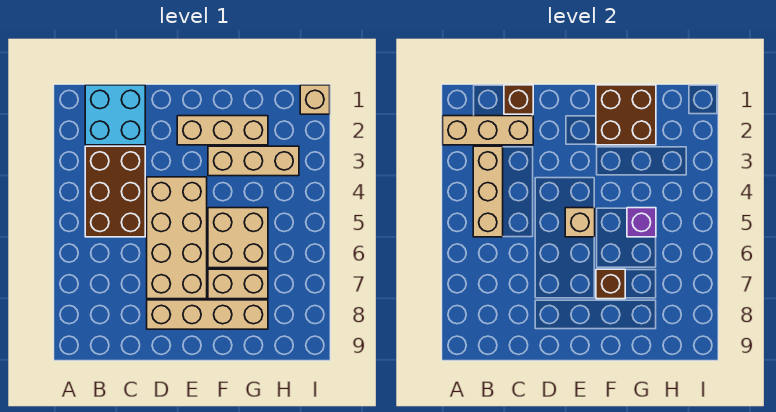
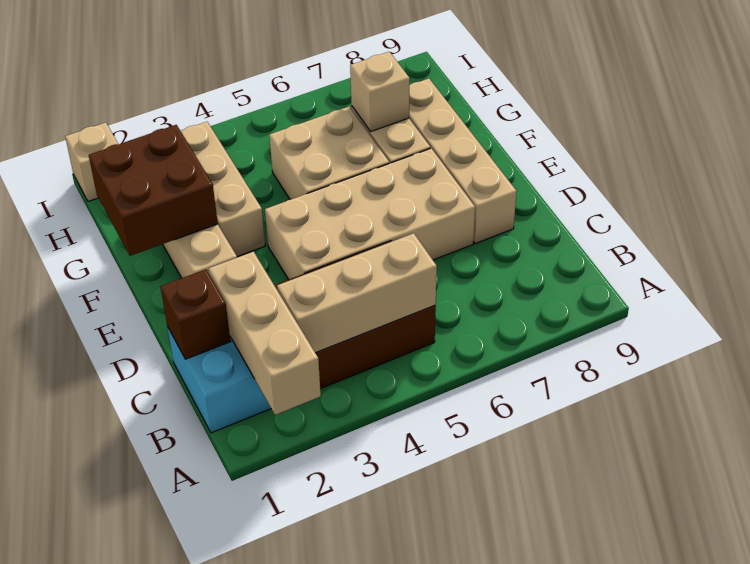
tan brick E5 level 2 -> tan brick G7 level 2
brown brick F7 level 2 -> none
purple brick G5 level 2 -> none

